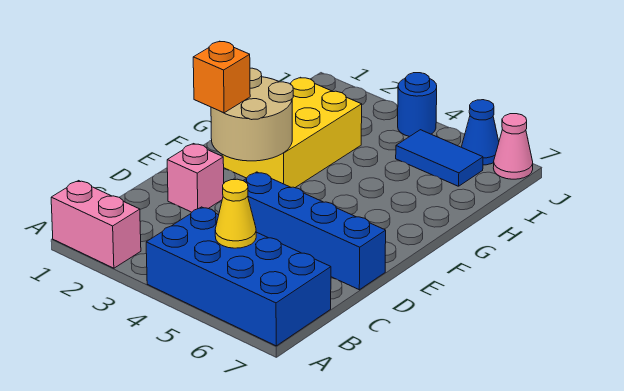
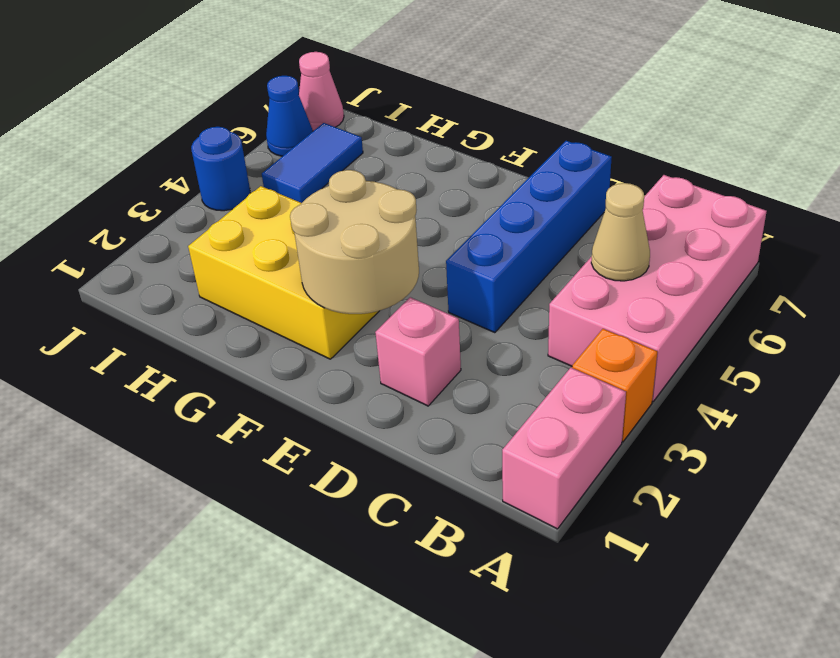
blue brick A4:B7 level 1 -> pink brick A4:B7 level 1
yellow cone B5 level 2 -> tan cone B5 level 2
orange brick E2 level 3 -> orange brick A3 level 1

